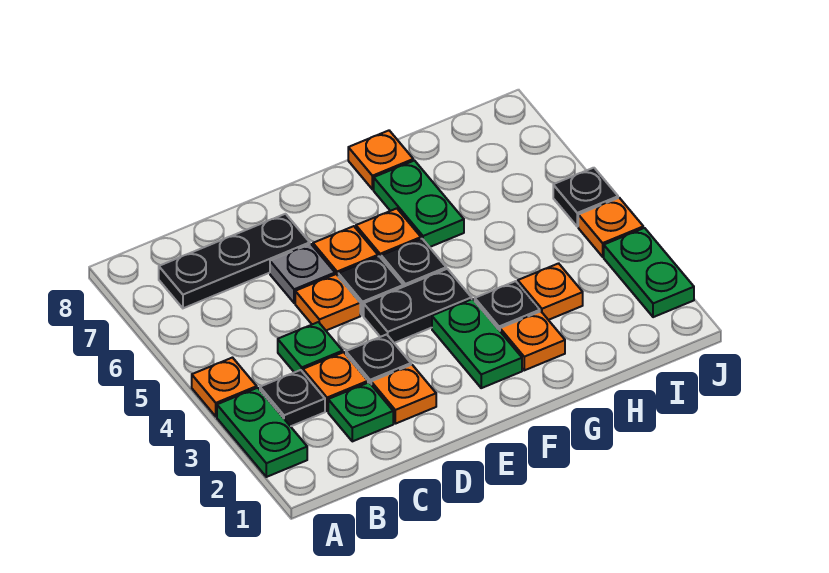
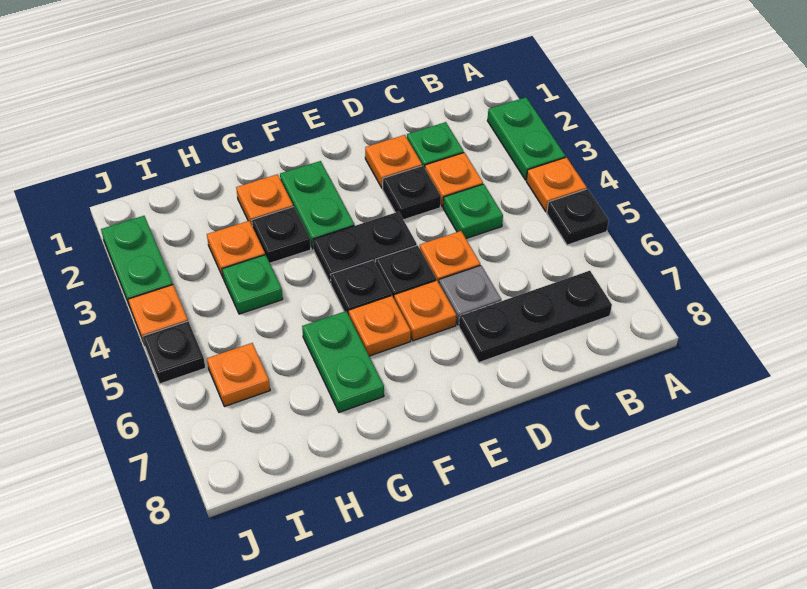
black plate B3 level 1 -> black plate A5 level 1
orange plate G8 level 1 -> orange plate I6 level 1
none -> green plate H4 level 1

